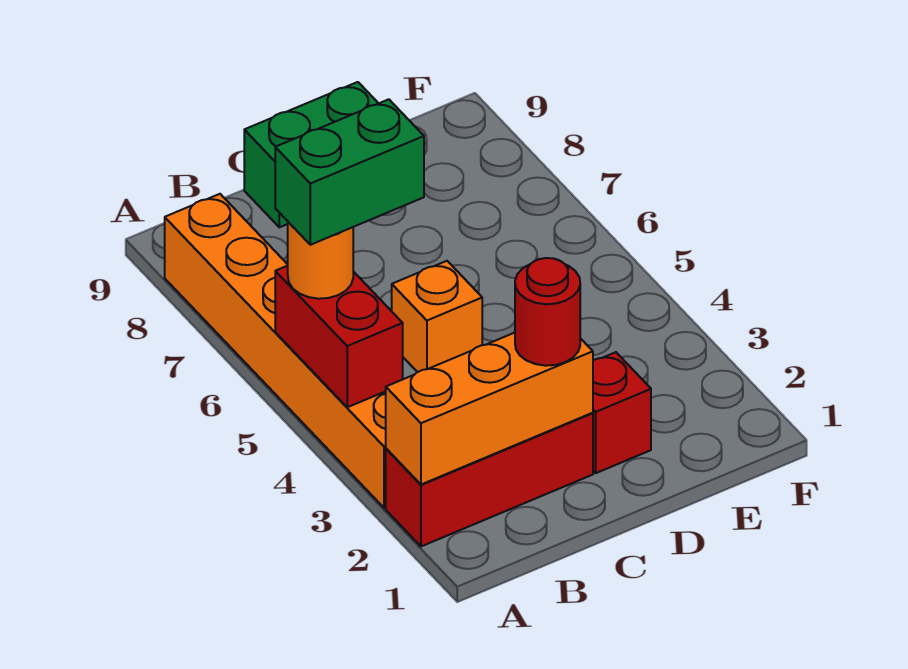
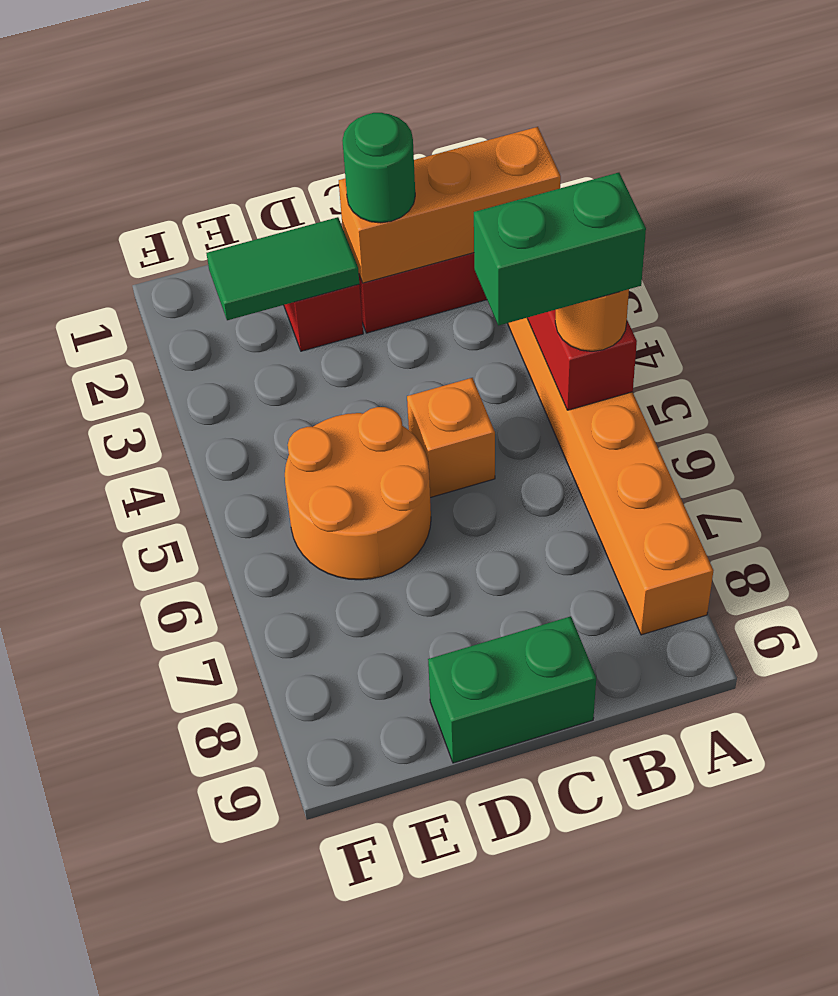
red round brick C2 level 3 -> green round brick C2 level 3
none -> green tile D2:E2 level 2
none -> orange round brick D5:E6 level 1

